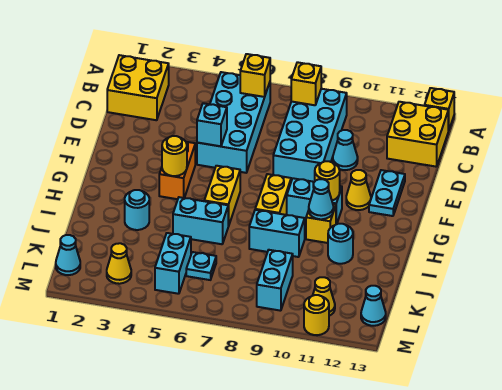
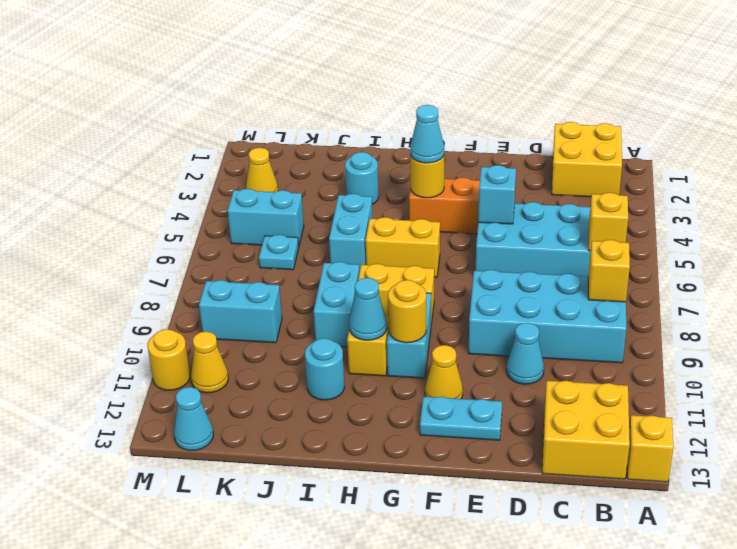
cyan cone L1 level 1 -> cyan cone G4 level 3

